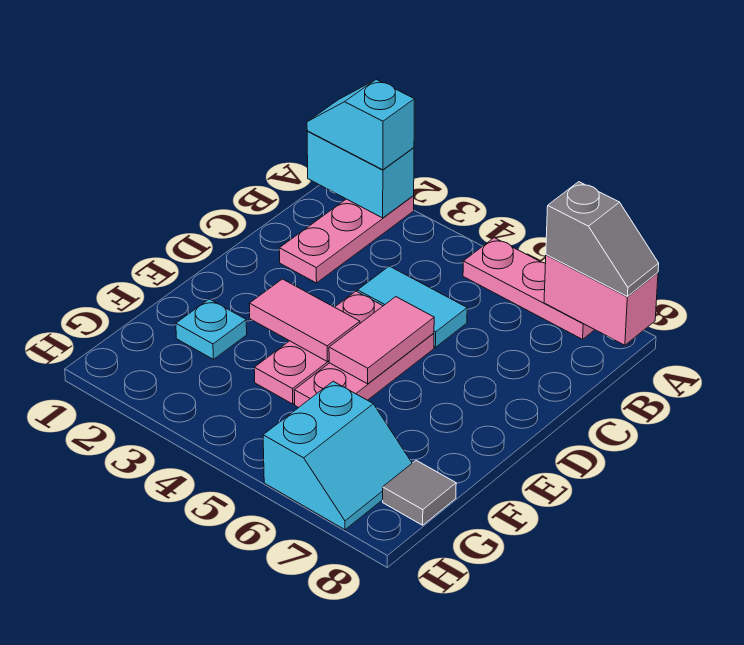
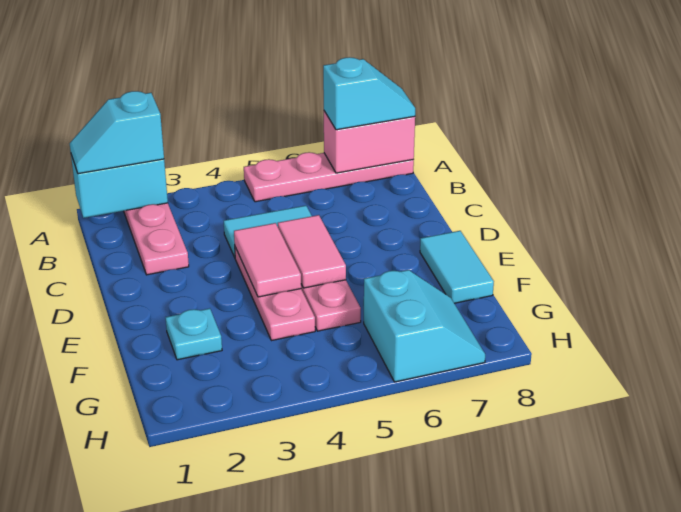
pink plate A5:A7 level 1 -> pink plate A5:A8 level 1
grey slope A7:A8 level 3 top 7 -> cyan slope A7:A8 level 3 top 7
pink tile E3:E4 level 2 -> pink tile D4:E4 level 2
none -> cyan tile E8:F8 level 1
grey tile G8 level 1 -> none

